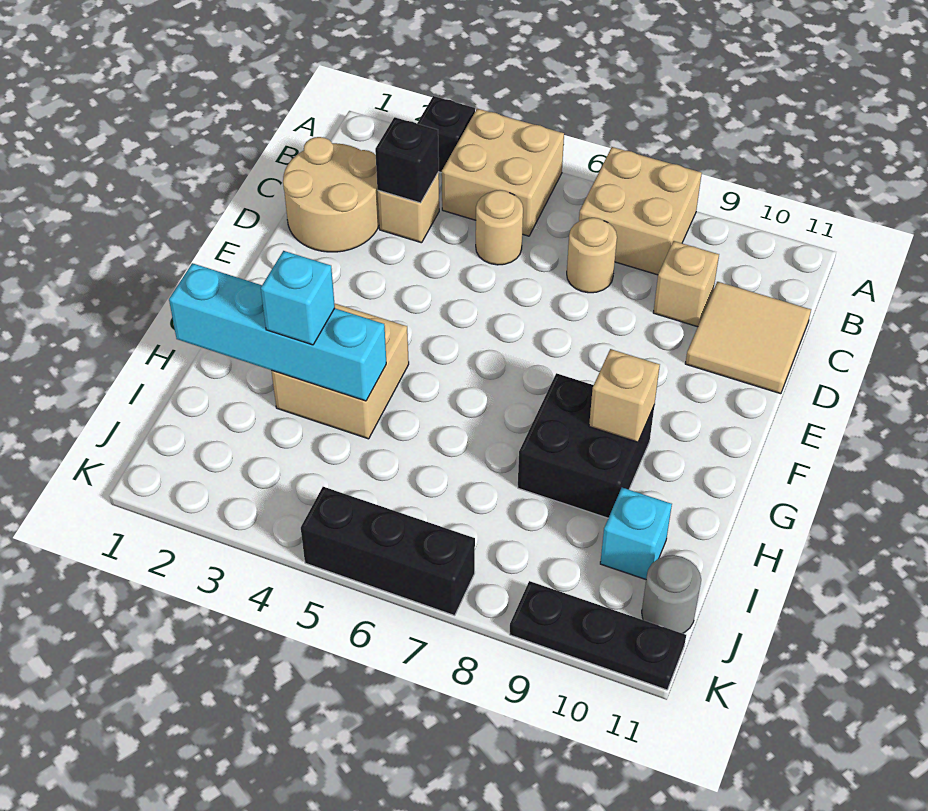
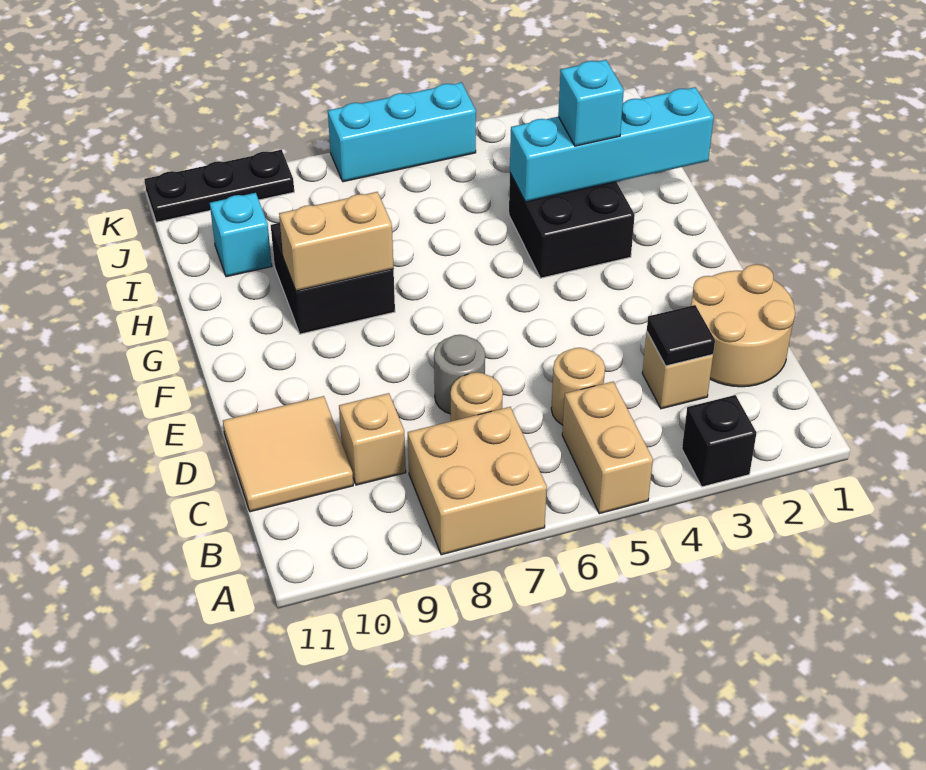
tan brick A4:B5 level 1 -> tan brick A5:B5 level 1
black brick C3 level 2 -> black tile C3 level 2
tan brick G3:H4 level 1 -> black brick G3:H4 level 1
tan brick G9 level 2 -> tan brick G8:G9 level 2
grey round brick J11 level 1 -> grey round brick D7 level 1
black brick K5:K7 level 1 -> cyan brick K5:K7 level 1

